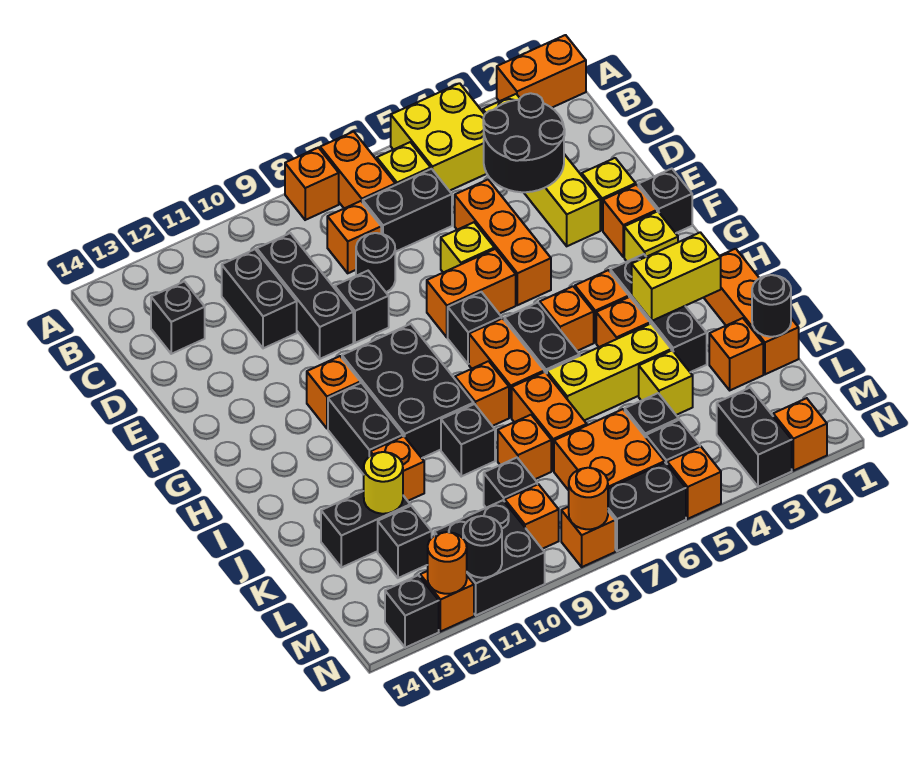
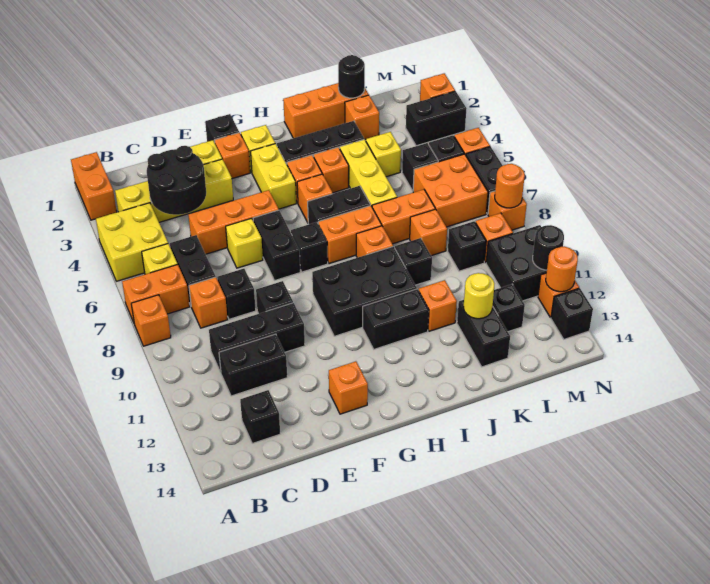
black round brick D8 level 1 -> black brick D8 level 1
orange brick F6:F7 level 1 -> black brick F6:F7 level 1
orange brick G11 level 1 -> orange brick F13 level 1
yellow brick I2:I3 level 2 -> yellow brick G3:G4 level 1

